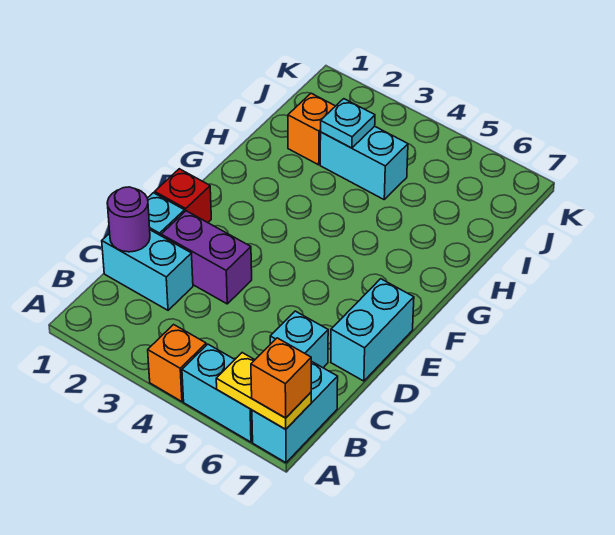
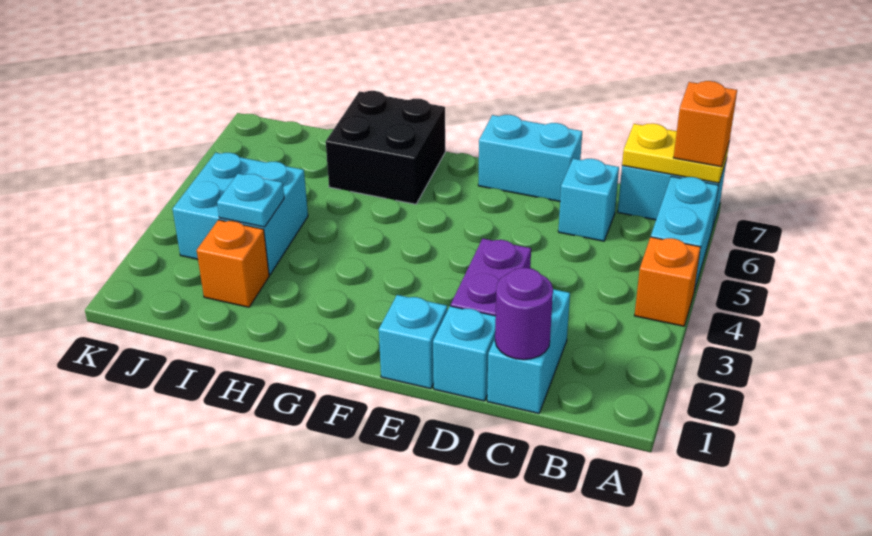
yellow plate A6:A7 level 2 -> yellow plate A7:B7 level 2
red brick E1 level 1 -> cyan brick E1 level 1
none -> black brick G6:H7 level 1
cyan brick I3:I4 level 1 -> cyan brick I3:J4 level 1

